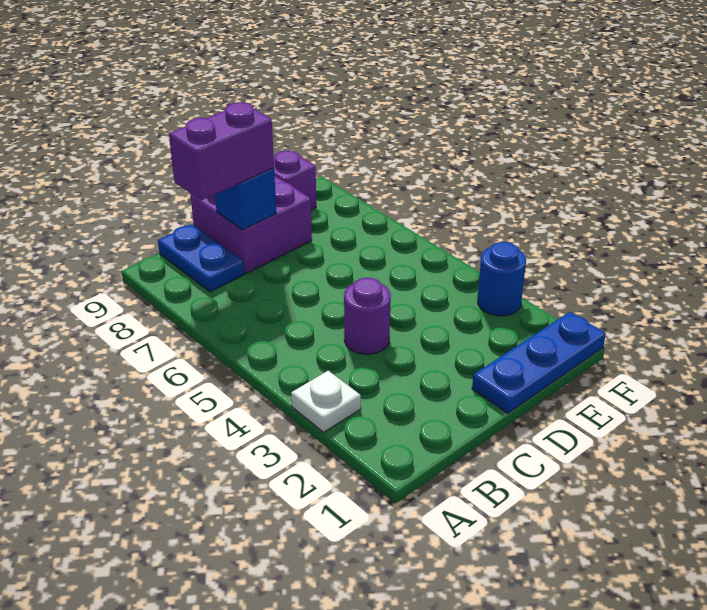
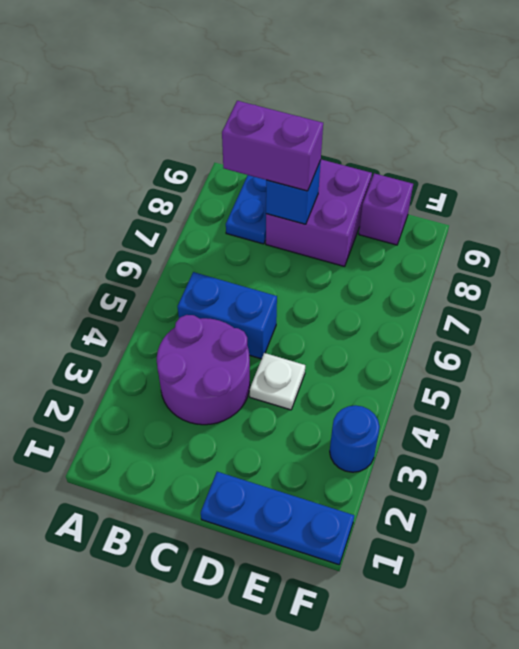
white plate A3 level 1 -> white plate D4 level 1
none -> blue brick B5:C5 level 1
purple round brick C4 level 1 -> purple round brick B3:C4 level 1

